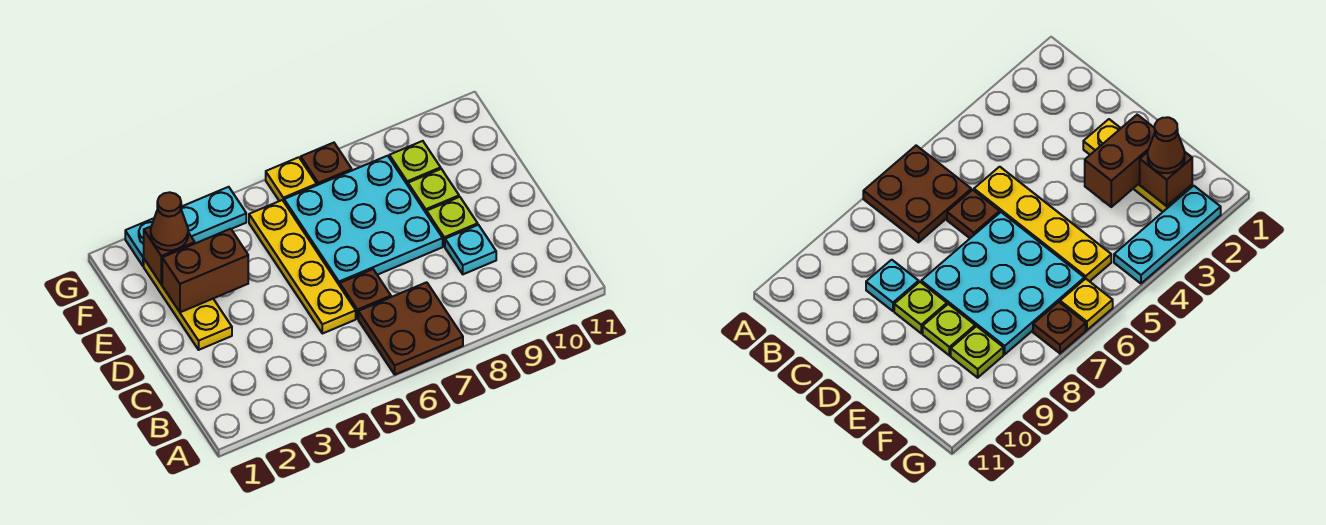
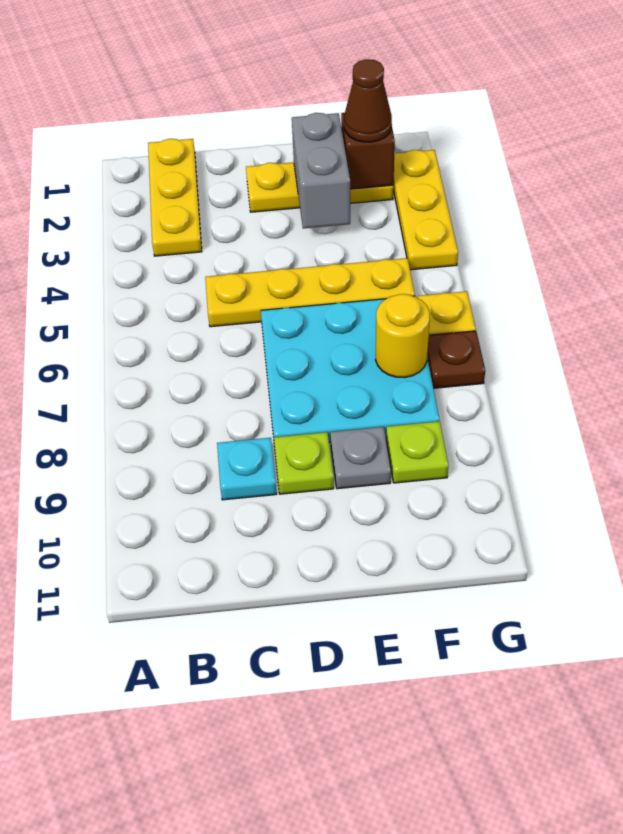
brown plate A6:B7 level 1 -> none
none -> yellow plate B1:B3 level 1
brown plate C6 level 1 -> none
brown brick E2:E3 level 2 -> grey brick E2:E3 level 2
lime plate E9 level 1 -> grey plate E9 level 1
none -> yellow round brick F7 level 2
cyan plate G2:G4 level 1 -> yellow plate G2:G4 level 1

